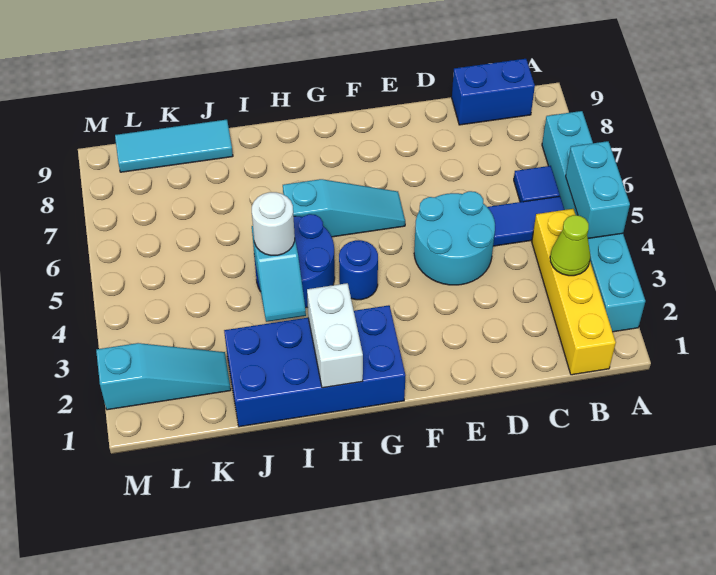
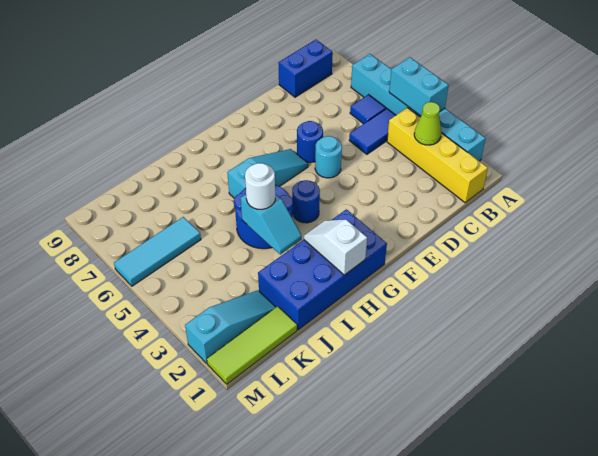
cyan round brick D4:E5 level 1 -> cyan round brick E5 level 1
none -> blue round brick E6 level 1
white brick H1:H2 level 2 -> white slope H1:H2 level 2 top 1
cyan tile J9:L9 level 1 -> cyan tile K6:M6 level 1
none -> lime tile K1:M1 level 1

